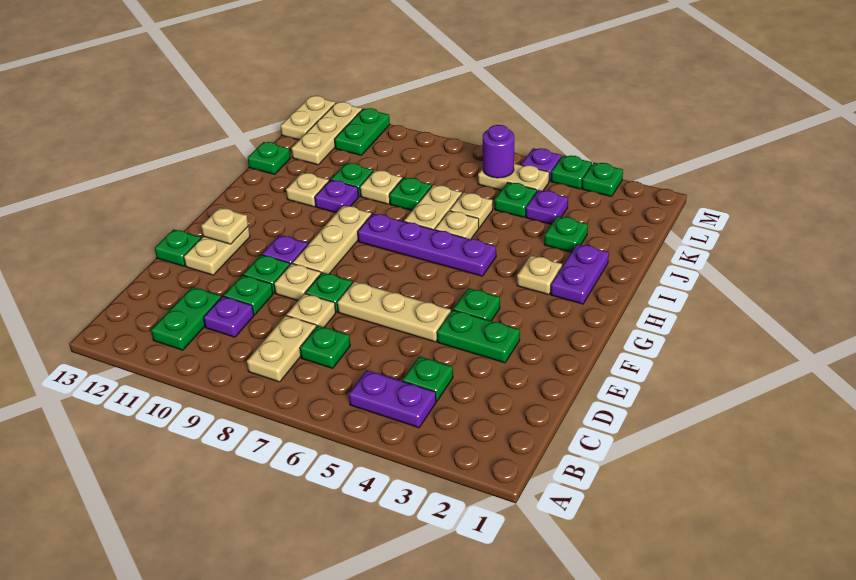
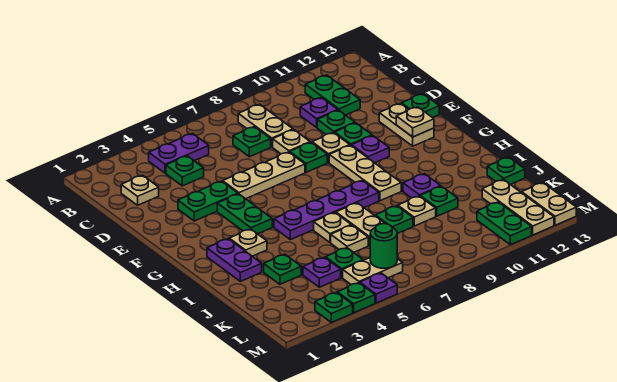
green plate F4 level 1 -> green plate F4:G4 level 1
tan plate I11 level 1 -> tan plate C2 level 1
purple round brick L6 level 2 -> green round brick L6 level 2

